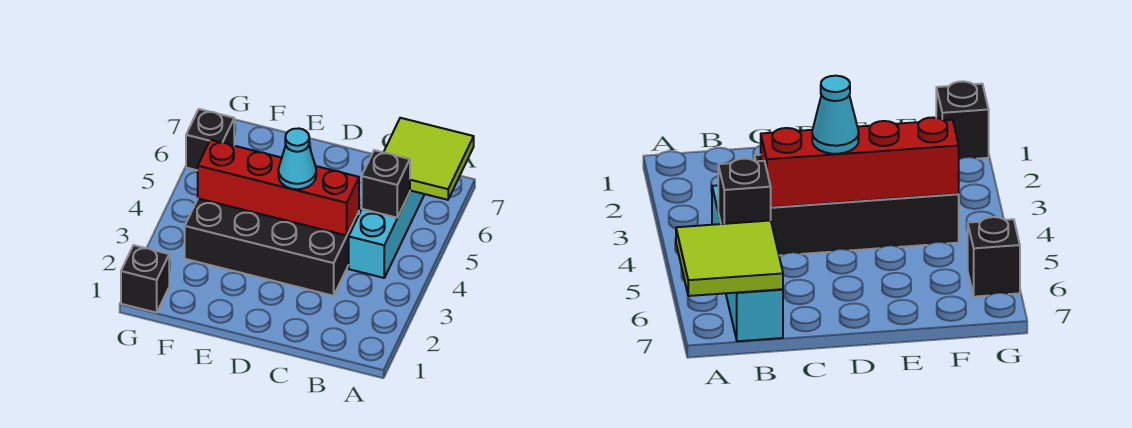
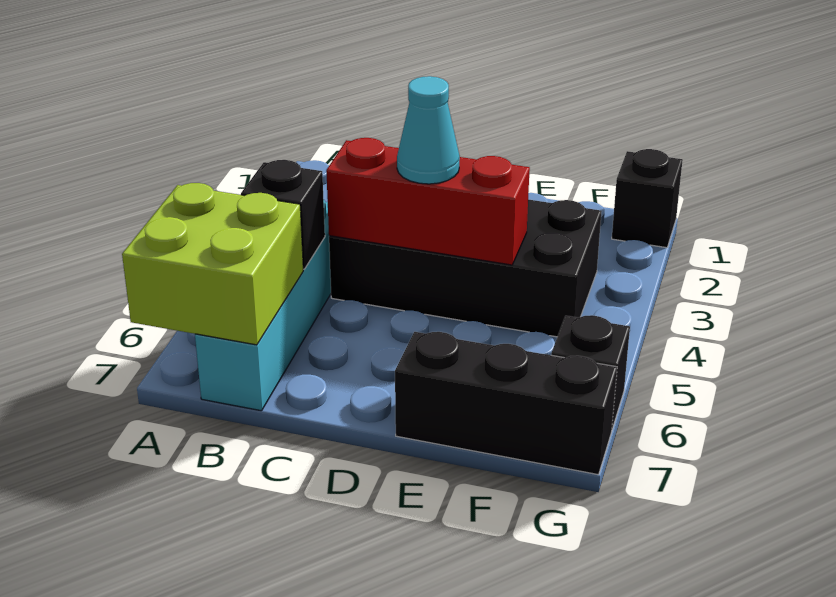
lime tile A6:B7 level 2 -> lime brick A6:B7 level 2
red brick C4:F4 level 2 -> red brick C4:E4 level 2
none -> black brick E7:G7 level 1

